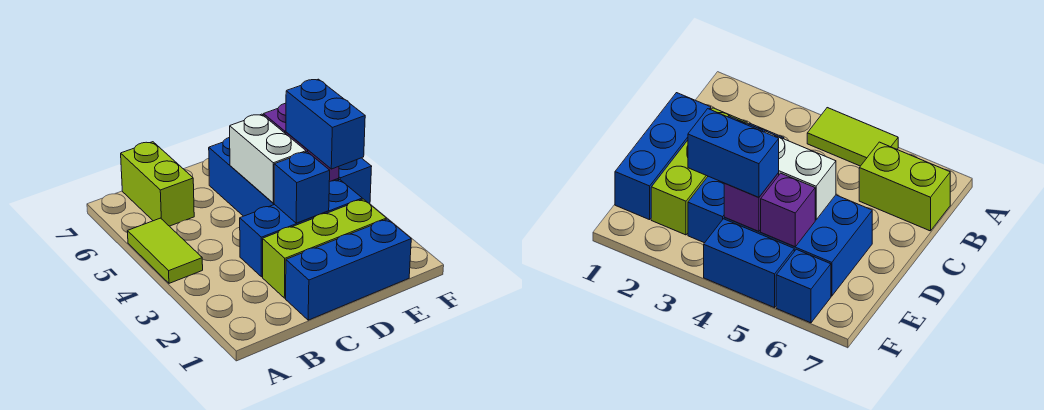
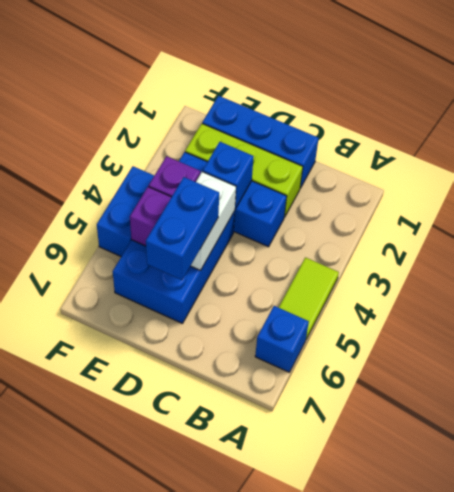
lime brick B6:B7 level 1 -> none
blue brick E3:E4 level 3 -> blue brick D5:D6 level 3
blue brick F6 level 1 -> blue brick A6 level 1

